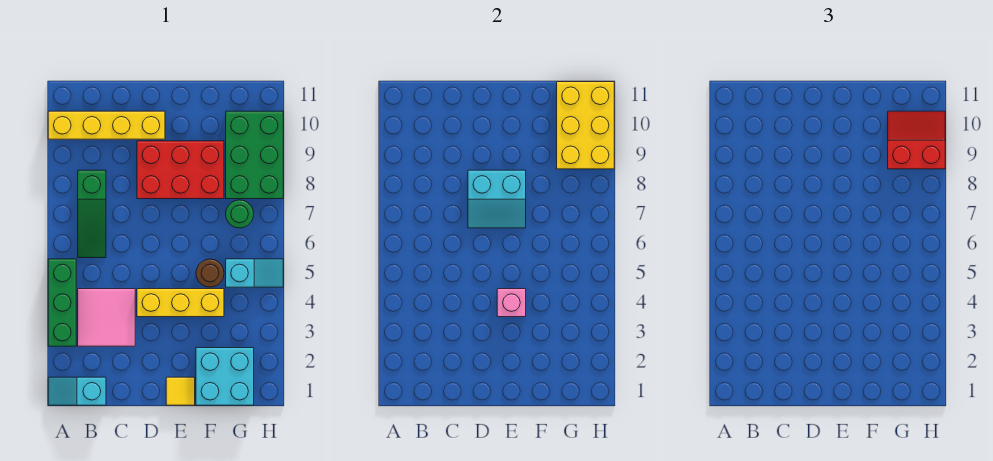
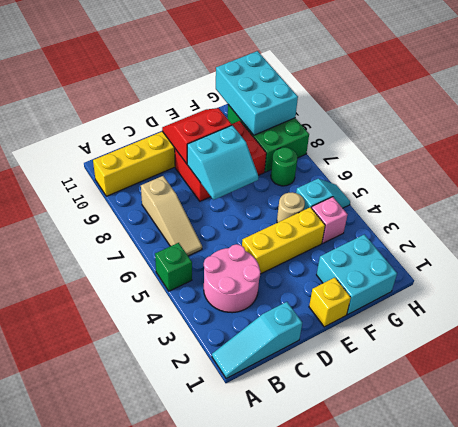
cyan slope A1:B1 level 1 top B -> cyan slope A1:C1 level 1 top C
green brick A3:A5 level 1 -> green brick A5 level 1
pink tile B3:C4 level 1 -> pink round brick B3:C4 level 1
green slope B6:B8 level 1 top 8 -> tan slope B6:B8 level 1 top 8
yellow tile E1 level 1 -> yellow brick E1 level 1
pink brick E4 level 2 -> pink brick G4 level 1
brown round brick F5 level 1 -> tan round brick F5 level 1
yellow brick G9:H11 level 2 -> cyan brick G9:H11 level 2
red slope G9:H10 level 3 top 9 -> red slope D9:E10 level 2 top 9

